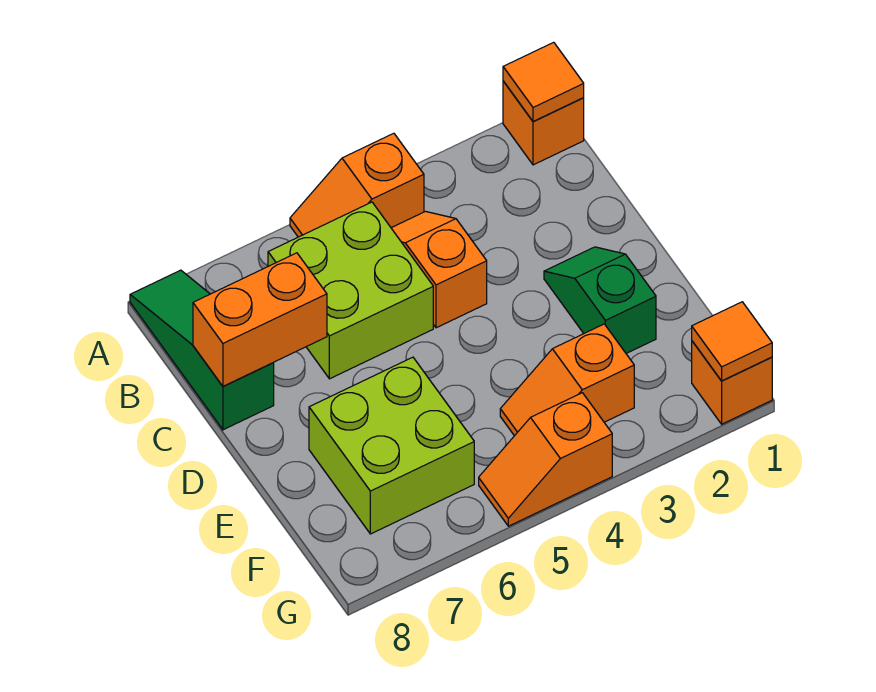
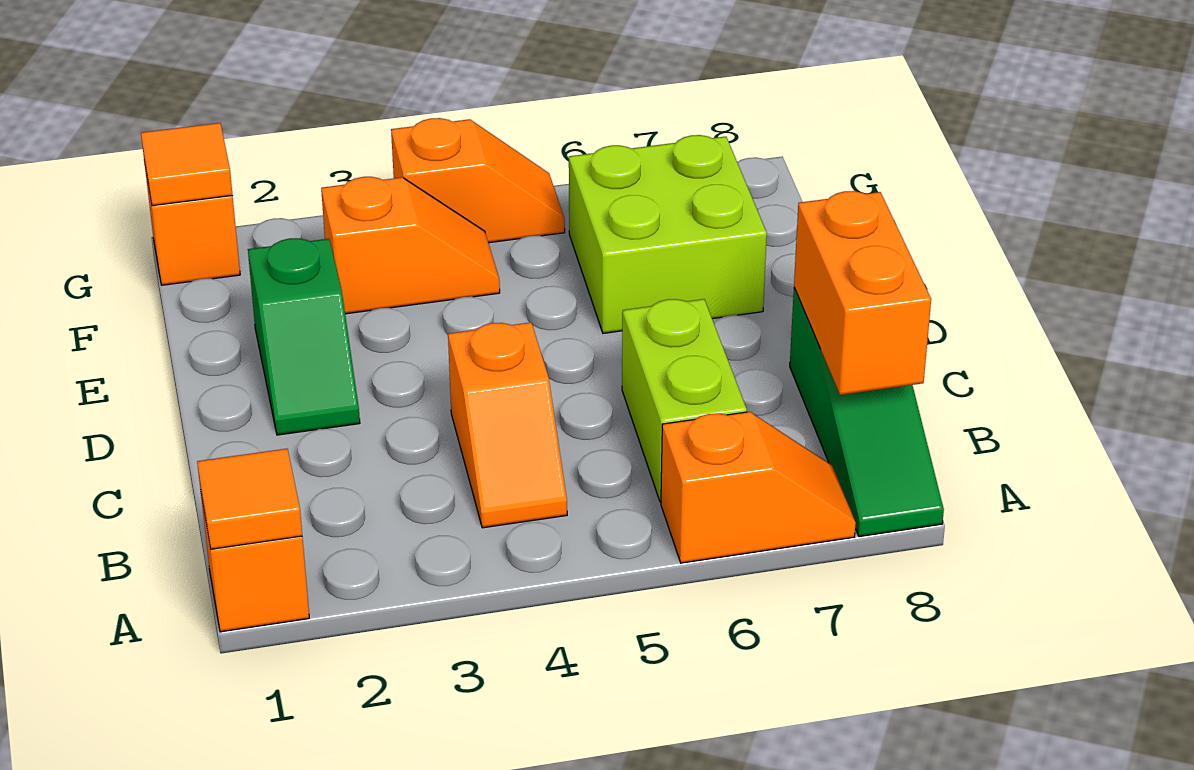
orange slope A4:A5 level 1 top 4 -> orange slope A6:A7 level 1 top 6
lime brick B5:C6 level 1 -> lime brick B6:C6 level 1
orange brick C7:C8 level 2 -> orange brick B8:C8 level 2

